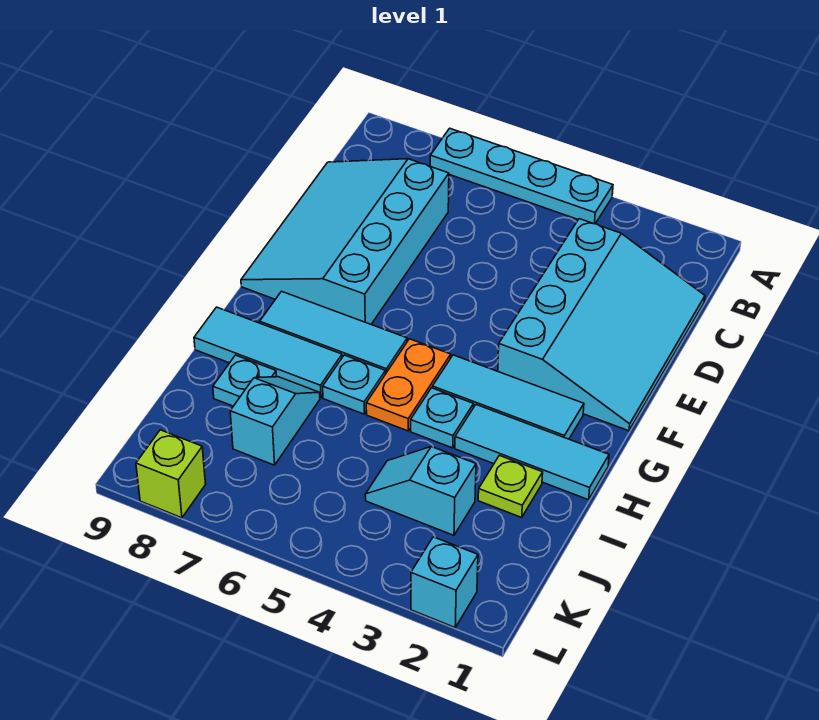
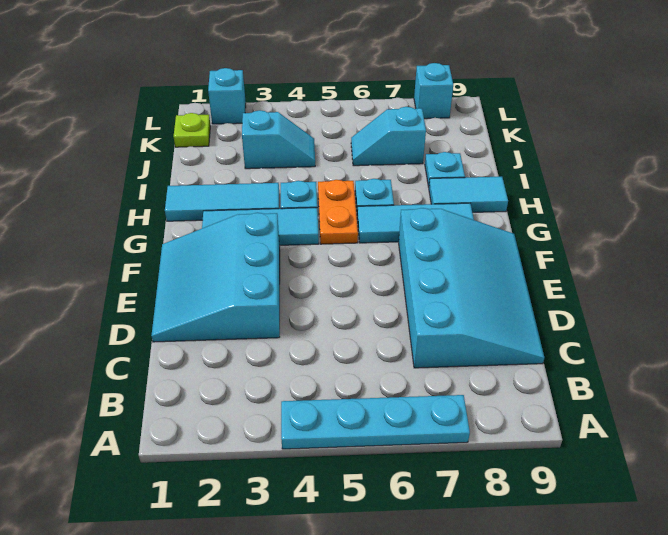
cyan slope C1:F3 level 1 top 3 -> cyan slope D1:F3 level 1 top 3
cyan tile H7:H9 level 1 -> cyan tile H8:H9 level 1
lime plate I2 level 1 -> lime plate K1 level 1
cyan slope I7:J7 level 1 top J -> cyan slope J6:J7 level 1 top 7
lime brick L8 level 1 -> cyan brick L8 level 1

